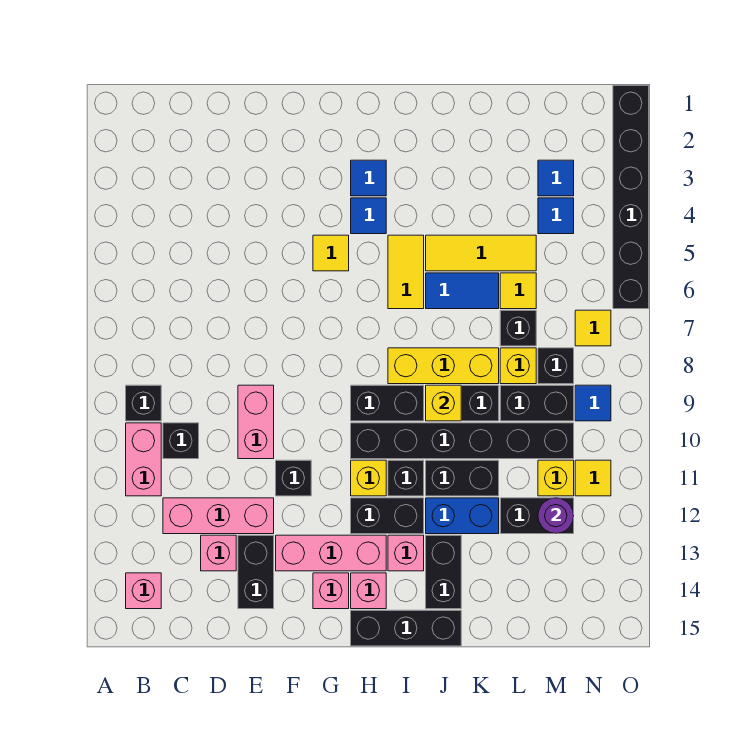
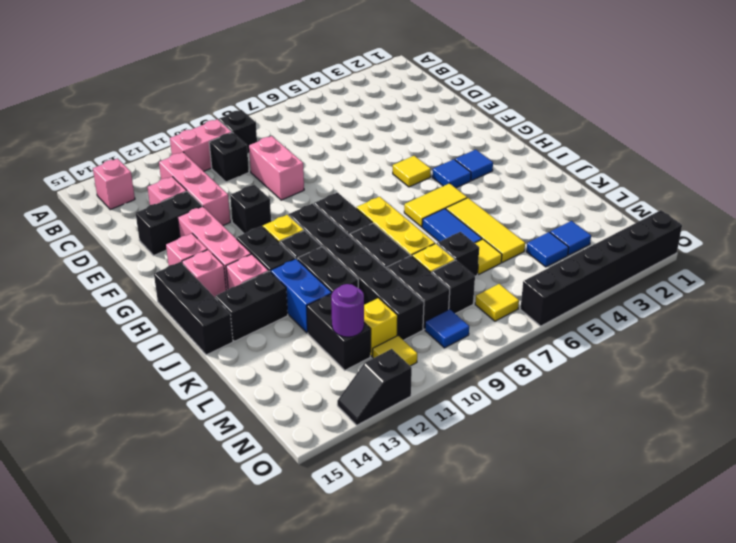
pink brick E9:E10 level 1 -> pink brick D9:E9 level 1
yellow brick J9 level 2 -> none
none -> black slope O12:O13 level 1 top 12

